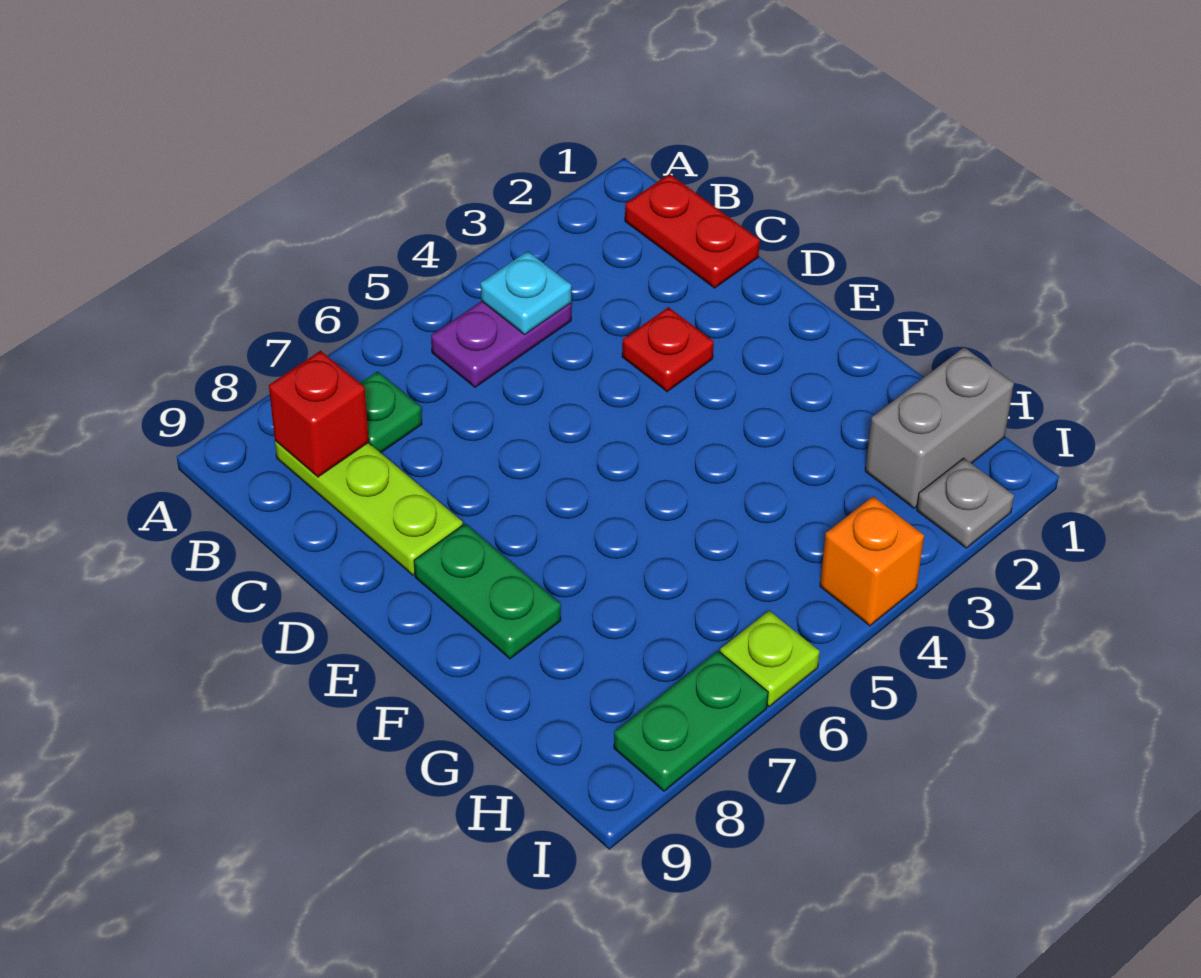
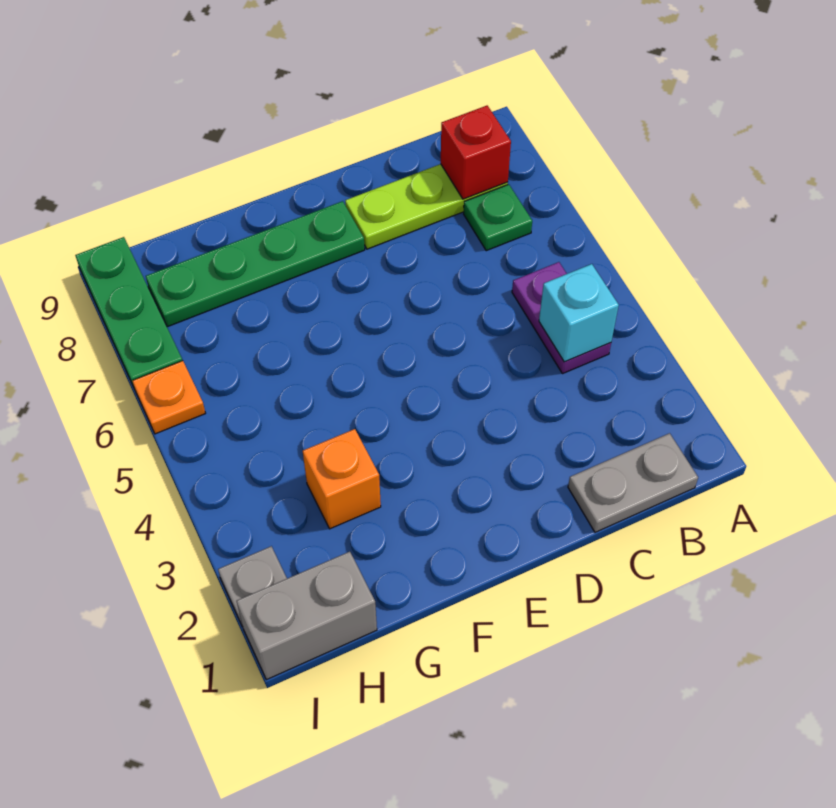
red plate B1:C1 level 1 -> grey plate B1:C1 level 1
cyan plate B4 level 2 -> cyan brick B4 level 2
red plate D3 level 1 -> none
green plate E8:F8 level 1 -> green plate E8:H8 level 1
grey brick H1:H2 level 1 -> grey brick H1:I1 level 1
orange brick I4 level 1 -> orange brick G3 level 1
lime plate I6 level 1 -> orange plate I6 level 1
green plate I7:I8 level 1 -> green plate I7:I9 level 1

